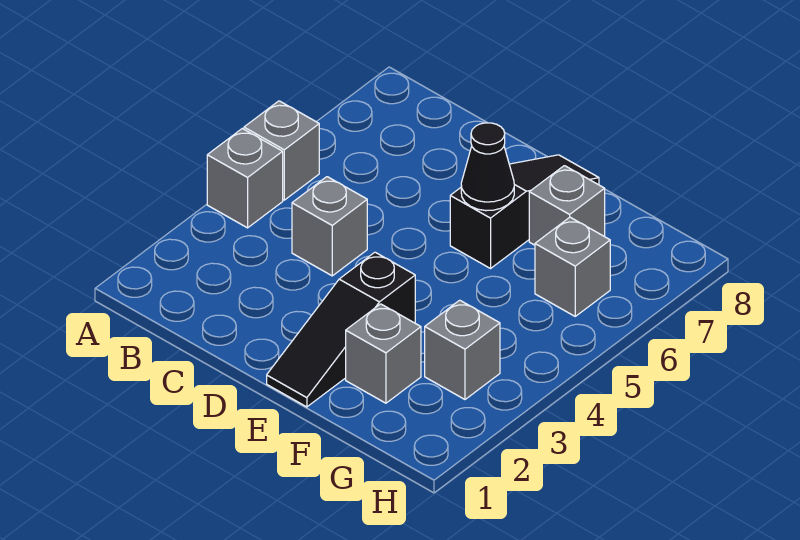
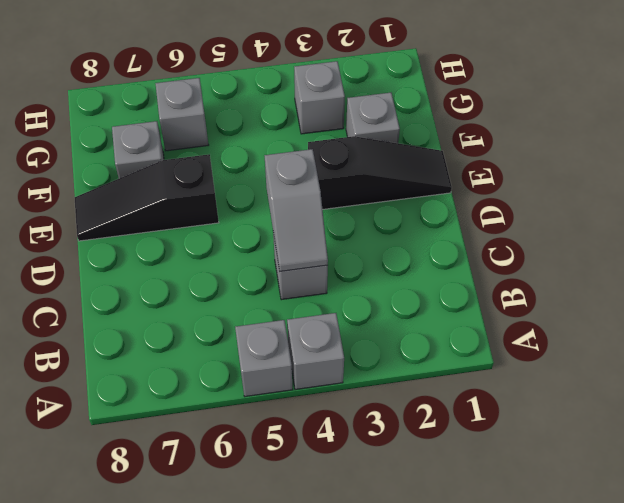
none -> grey slope C4:D4 level 2 top D
black cone E6 level 2 -> none

